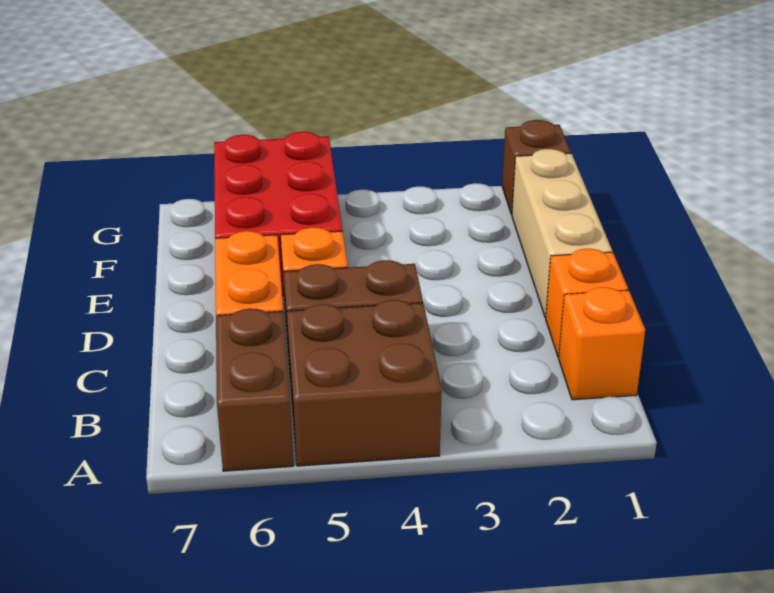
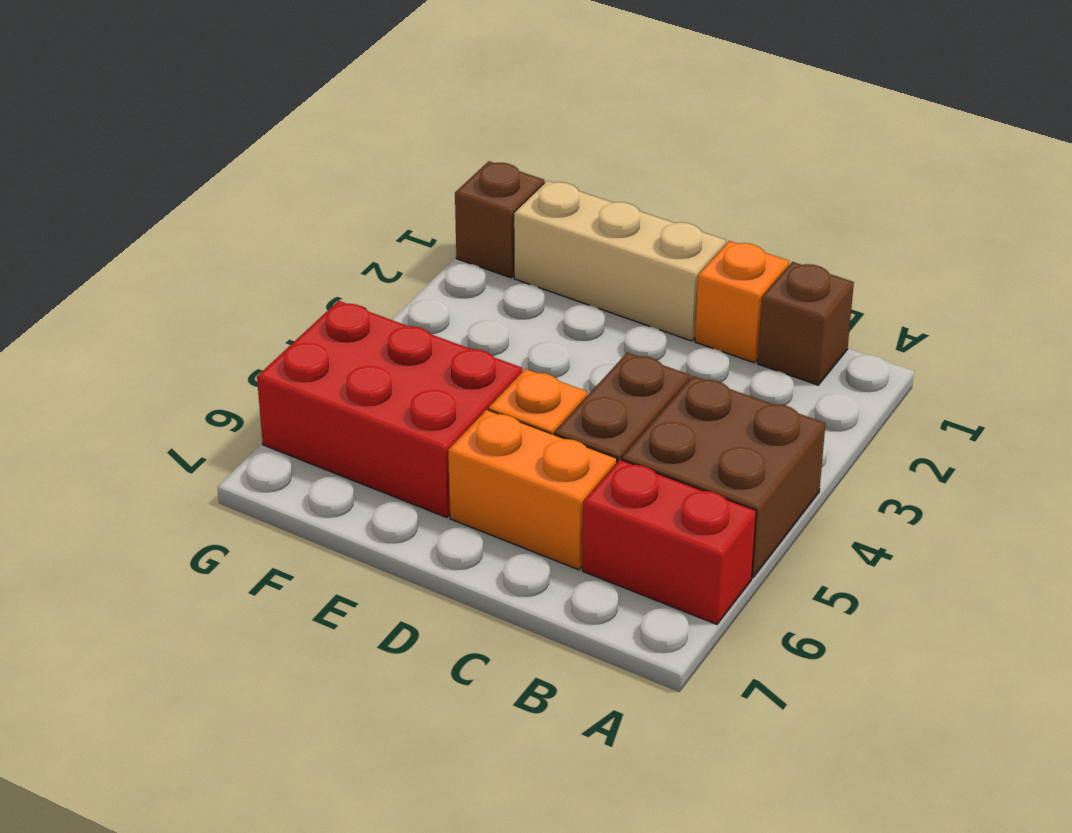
brown brick A6:B6 level 1 -> red brick A6:B6 level 1
orange brick B1 level 1 -> brown brick B1 level 1

